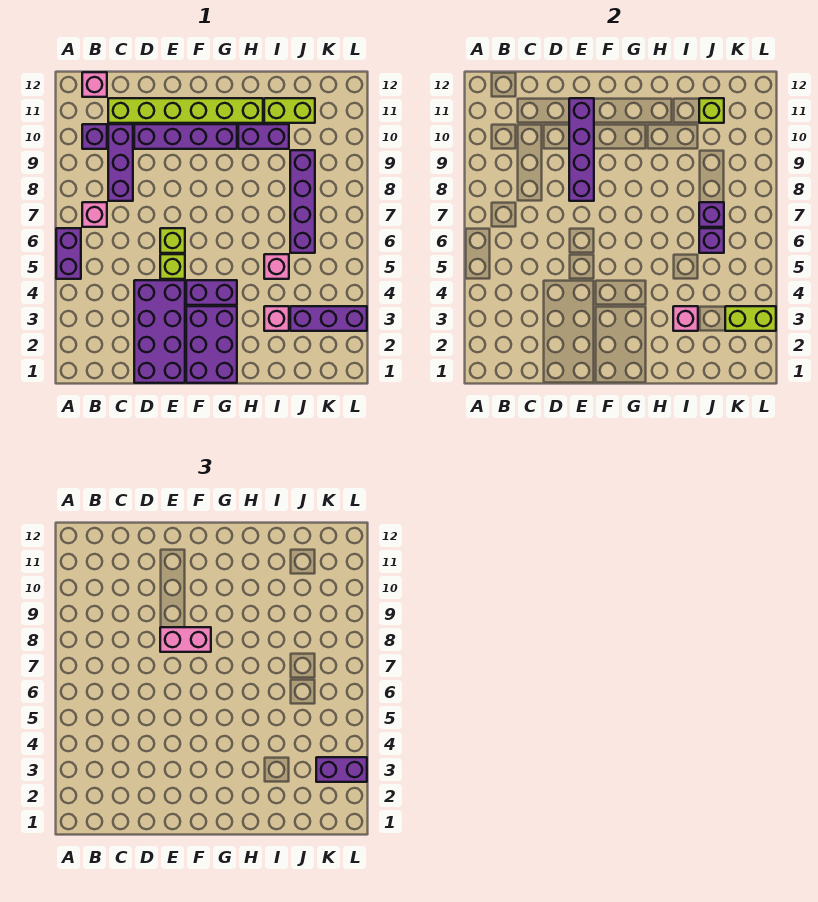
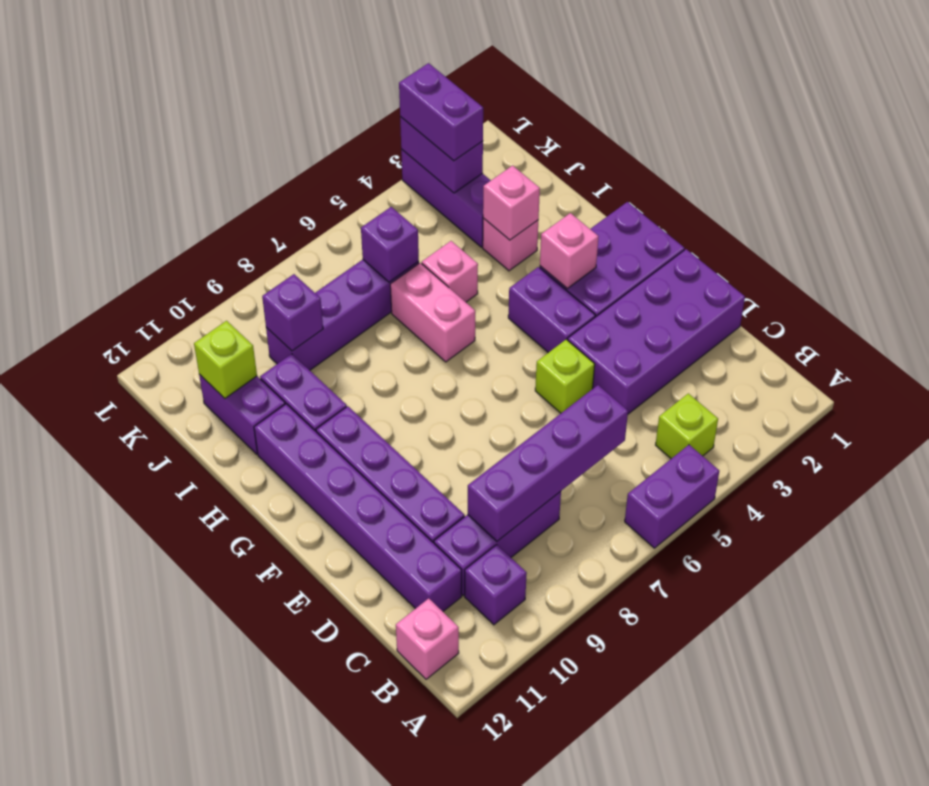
pink brick B7 level 1 -> pink brick G3 level 2
lime brick C11:H11 level 1 -> purple brick C11:H11 level 1
lime brick E6 level 1 -> lime brick B4 level 1
purple brick E8:E11 level 2 -> purple brick C6:C9 level 2
pink brick E8:F8 level 3 -> pink brick H6:I6 level 1
lime brick I11:J11 level 1 -> purple brick I11:J11 level 1
purple brick J7 level 2 -> purple brick J9 level 2
lime brick K3:L3 level 2 -> purple brick K3:L3 level 2

